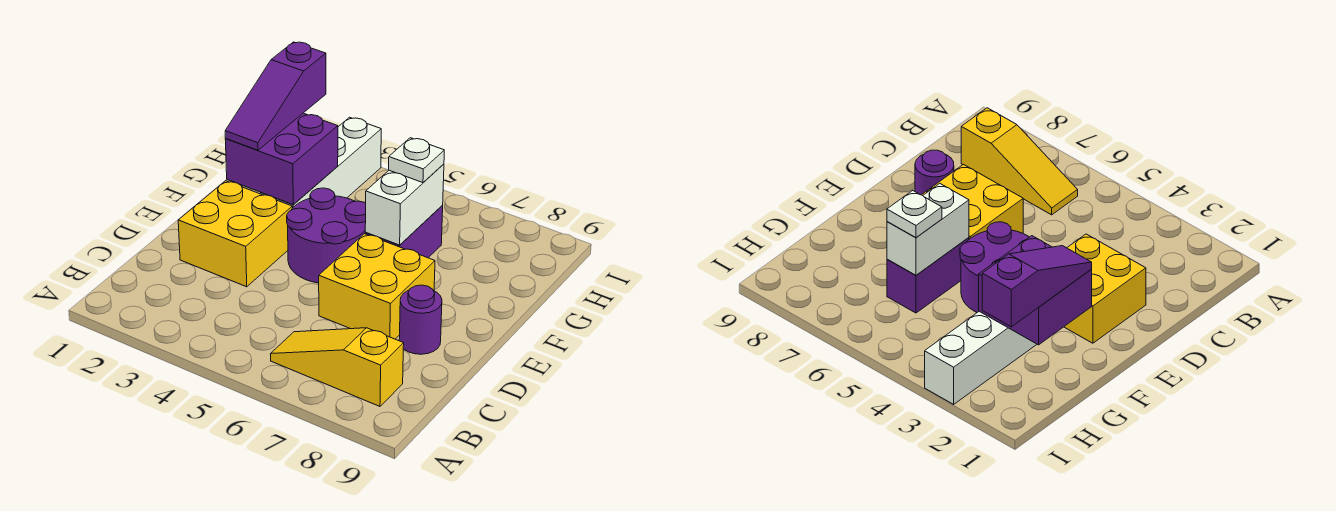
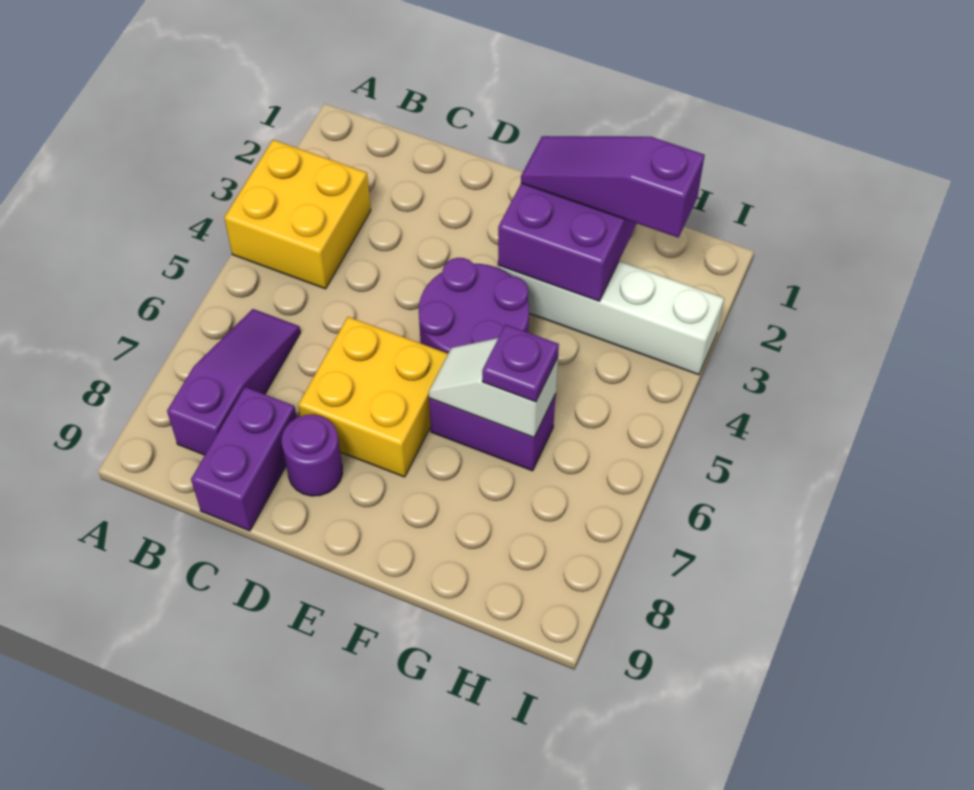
yellow slope B6:B8 level 1 top 8 -> purple slope B6:B8 level 1 top 8
none -> purple brick C8:C9 level 1
yellow brick D2:E3 level 1 -> yellow brick A3:B4 level 1
white brick F6:G6 level 2 -> white slope F6:G6 level 2 top G
white plate G6 level 3 -> purple plate G6 level 3

